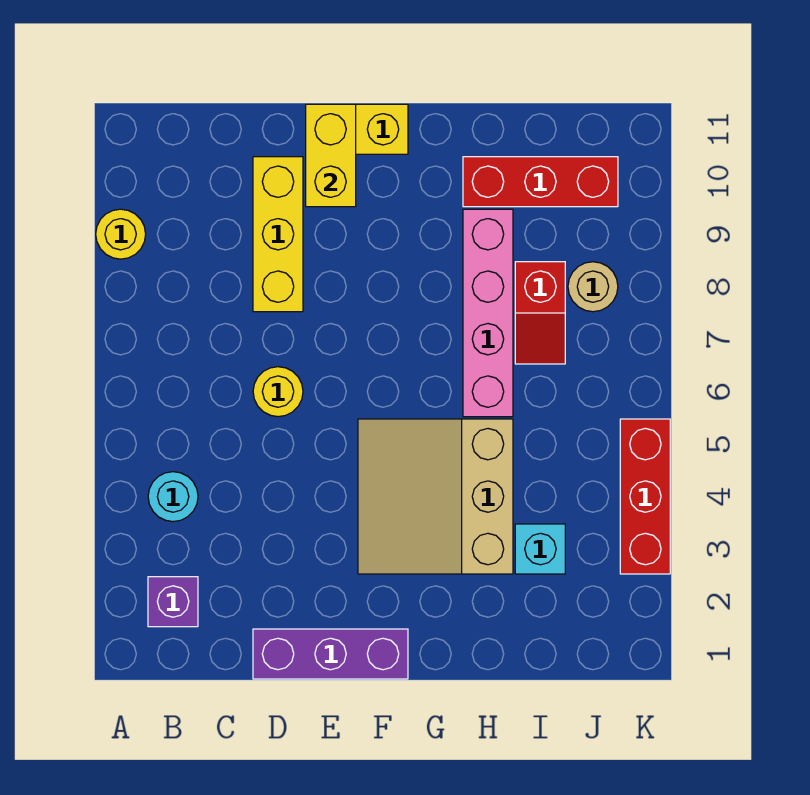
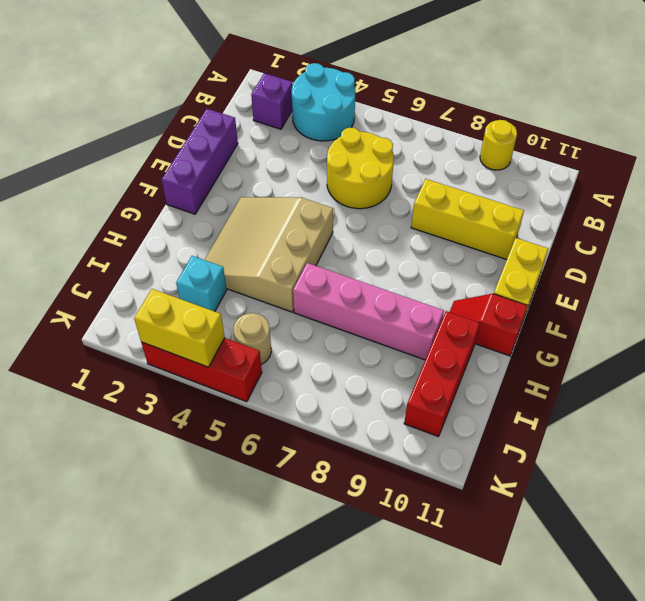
cyan round brick B4 level 1 -> cyan round brick A3:B4 level 1
yellow round brick D6 level 1 -> yellow round brick C5:D6 level 1
yellow brick E10:E11 level 2 -> yellow brick K3:K4 level 2
tan slope F3:H5 level 1 top H -> tan slope F3:H5 level 1 top 5
red slope I7:I8 level 1 top 8 -> red slope G10:G11 level 1 top 11
tan round brick J8 level 1 -> tan round brick J5 level 1

